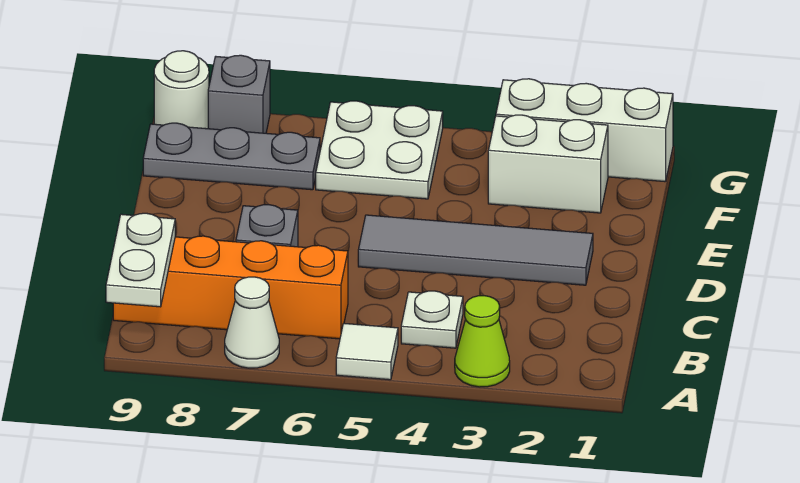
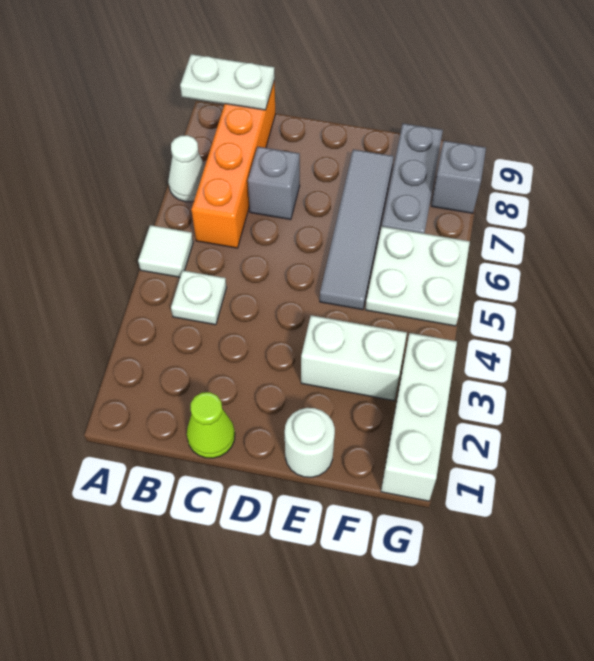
lime cone A3 level 1 -> lime cone C1 level 1
grey tile D2:D5 level 1 -> grey tile E5:E8 level 1
white brick F2:F3 level 1 -> white brick E3:F3 level 1
white round brick G9 level 1 -> white round brick E1 level 1

